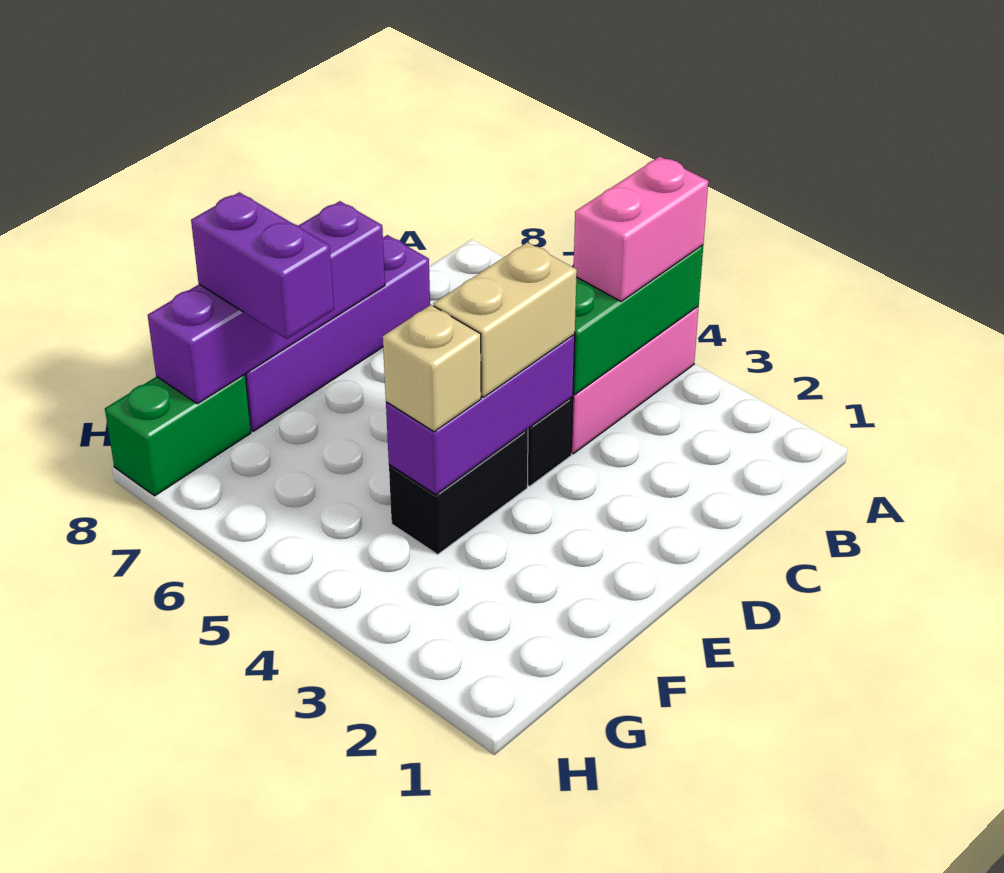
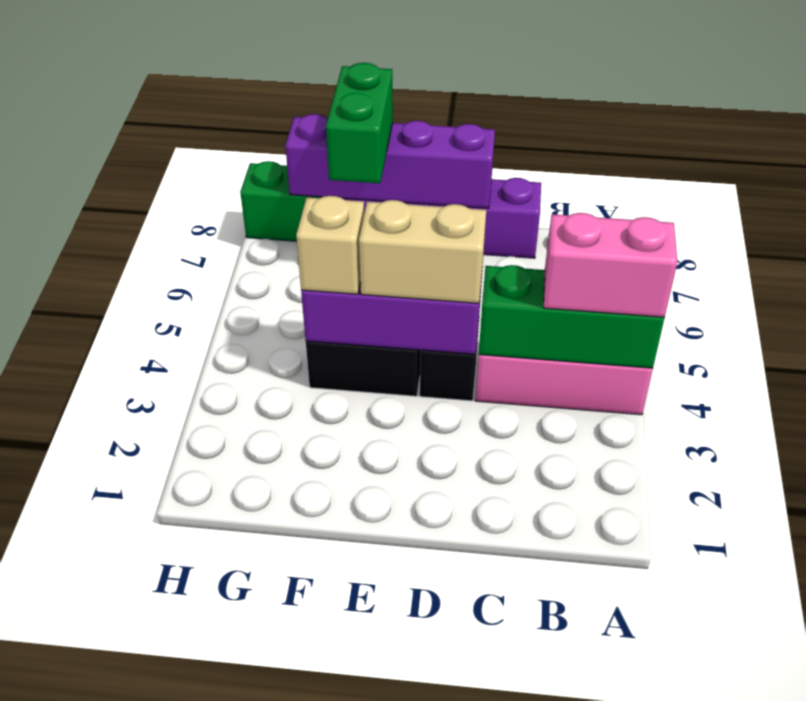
purple brick F7:F8 level 3 -> green brick F7:F8 level 3

